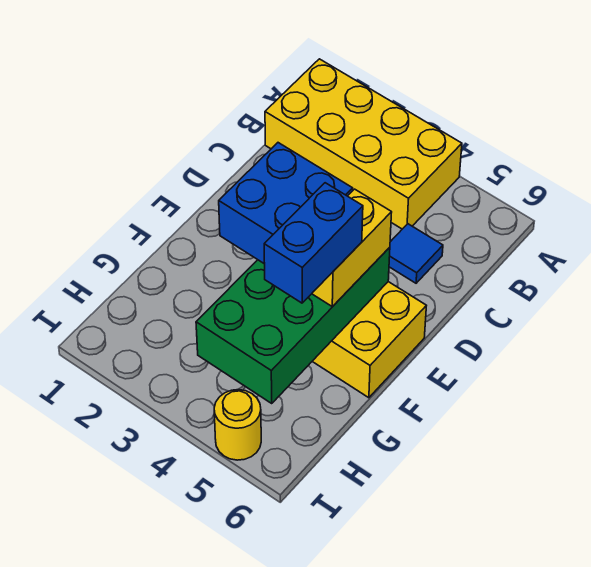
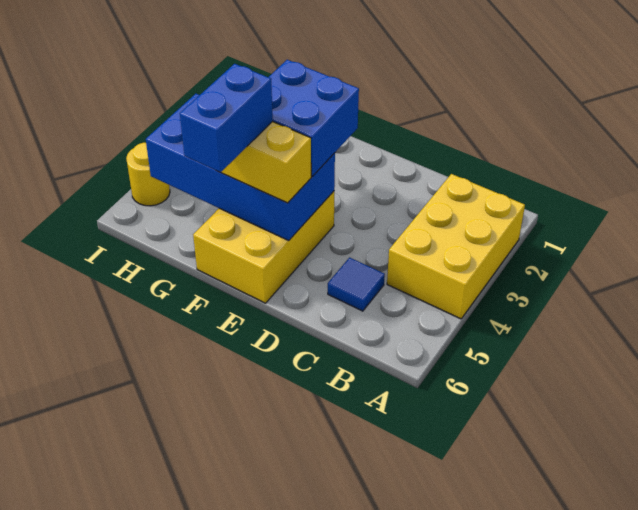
yellow brick A1:B4 level 1 -> yellow brick A2:B4 level 1
green brick E4:H5 level 2 -> blue brick E4:H5 level 2
blue brick F5:G5 level 4 -> blue brick F5:F6 level 4

